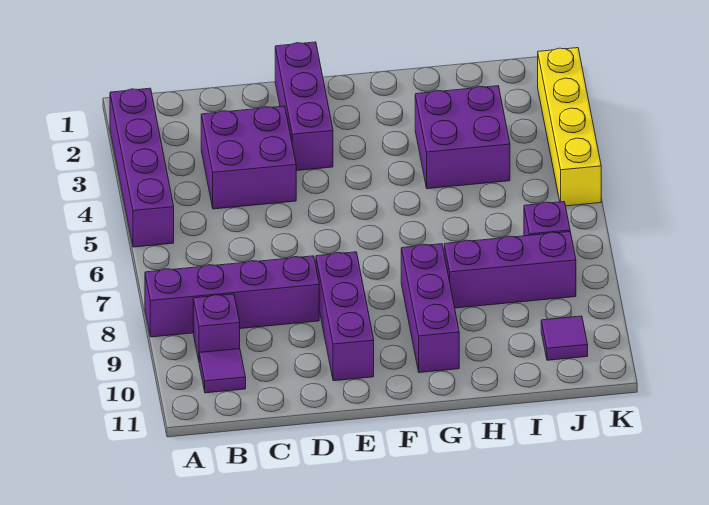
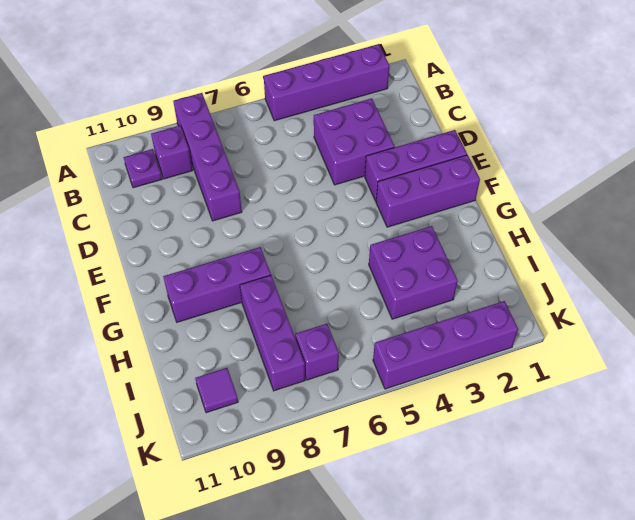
purple tile B10 level 1 -> purple plate B10 level 1
purple brick E8:E10 level 1 -> purple brick F1:F3 level 1
yellow brick K2:K5 level 1 -> purple brick K2:K5 level 1

